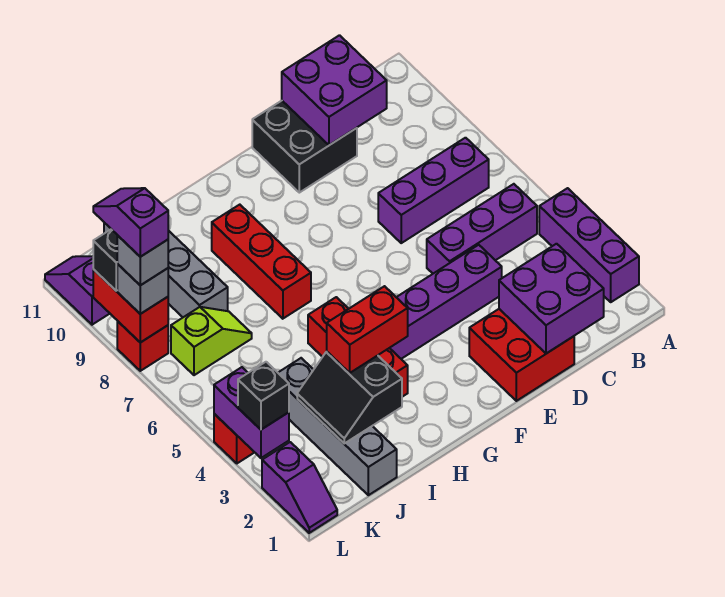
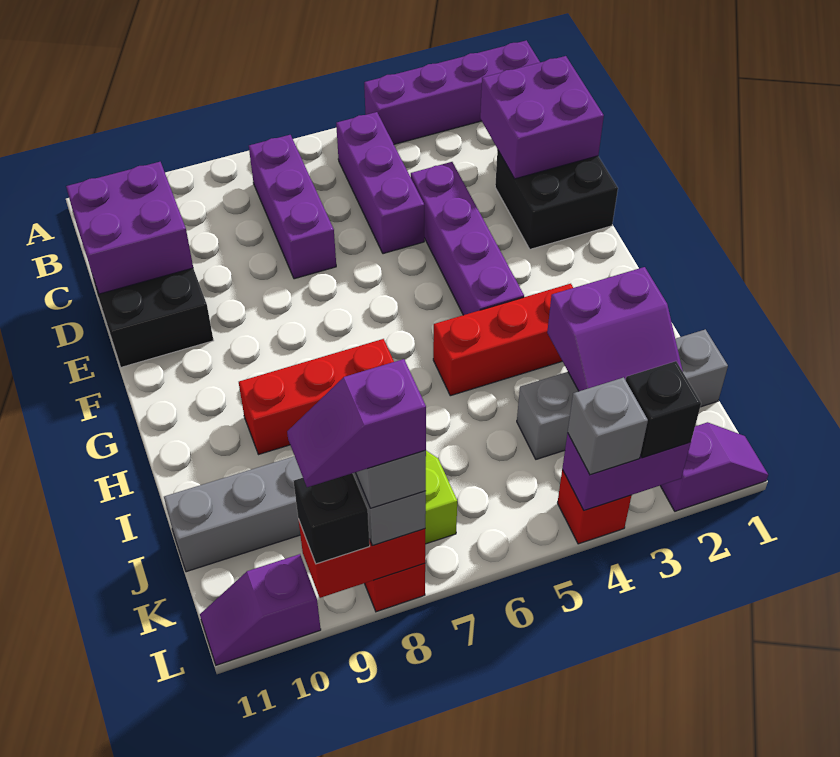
purple brick A2:A4 level 1 -> purple brick A1:A4 level 1
red brick D1:E2 level 1 -> black brick D1:E2 level 1
red brick H3:I3 level 3 -> none
black slope I2:J3 level 2 top I -> purple slope I2:J3 level 2 top I
none -> grey brick L4 level 3

